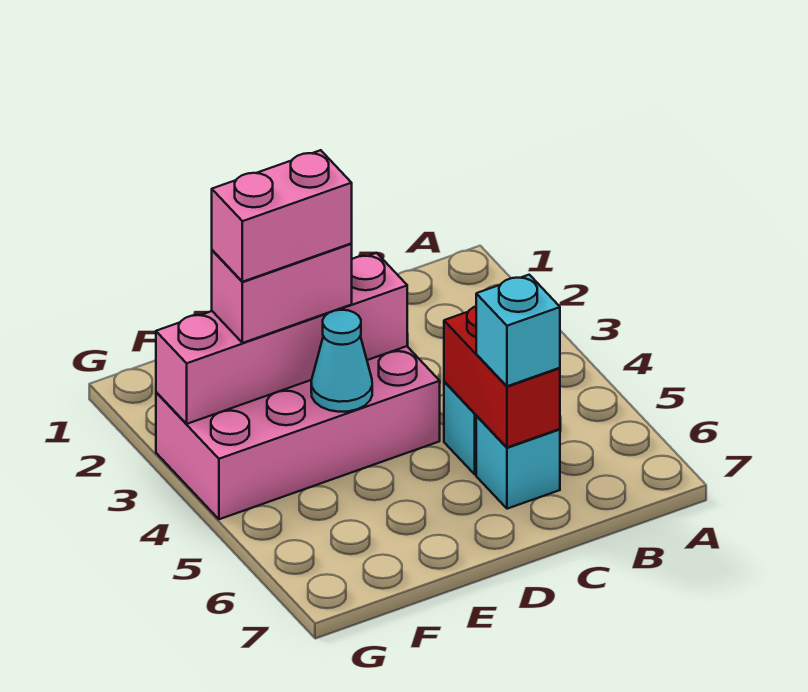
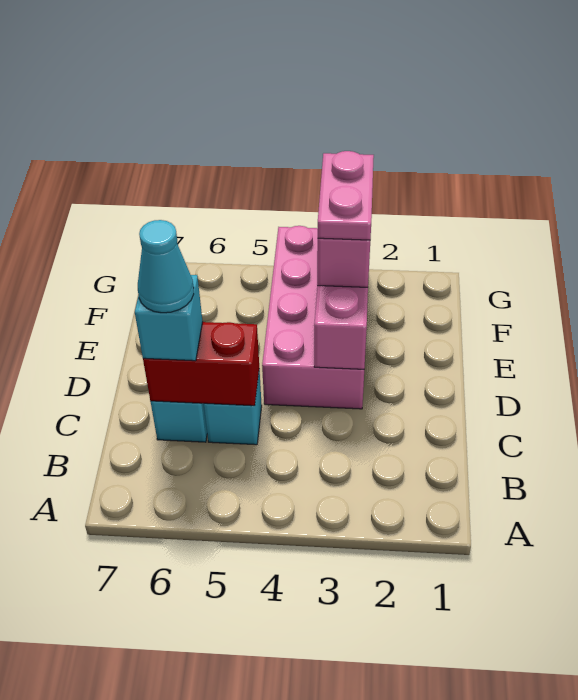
pink brick E3:F3 level 4 -> pink plate E3:F3 level 4
cyan cone E4 level 2 -> cyan cone C6 level 4

